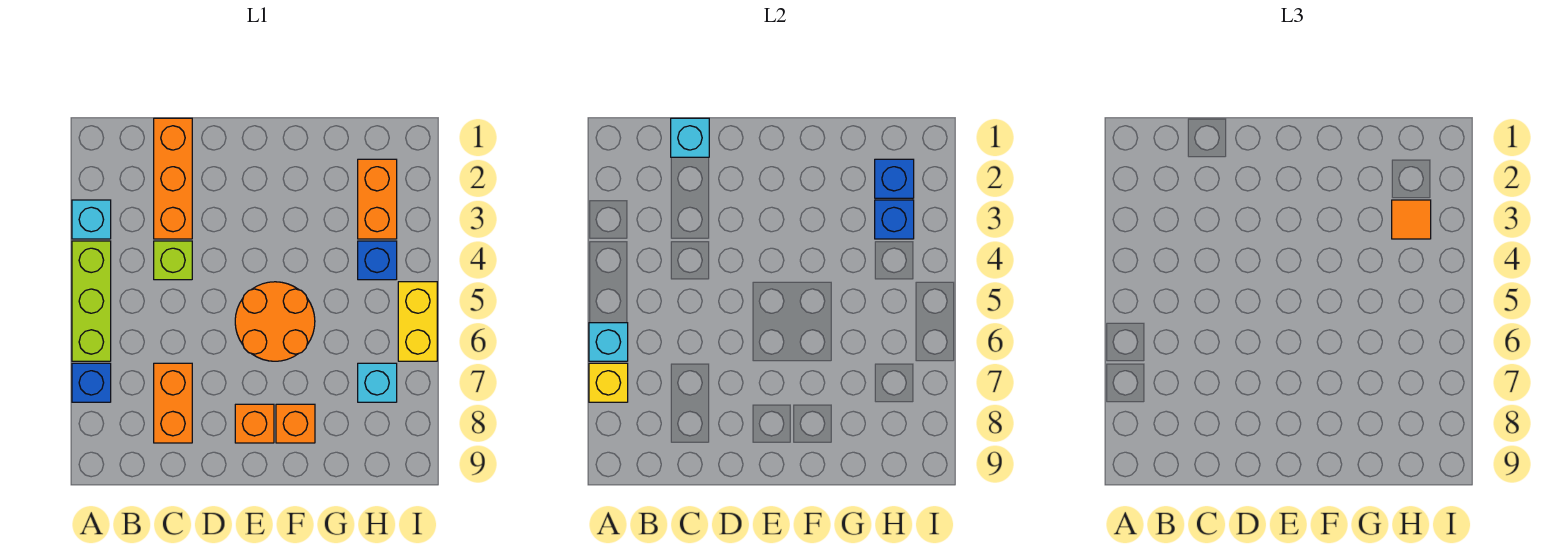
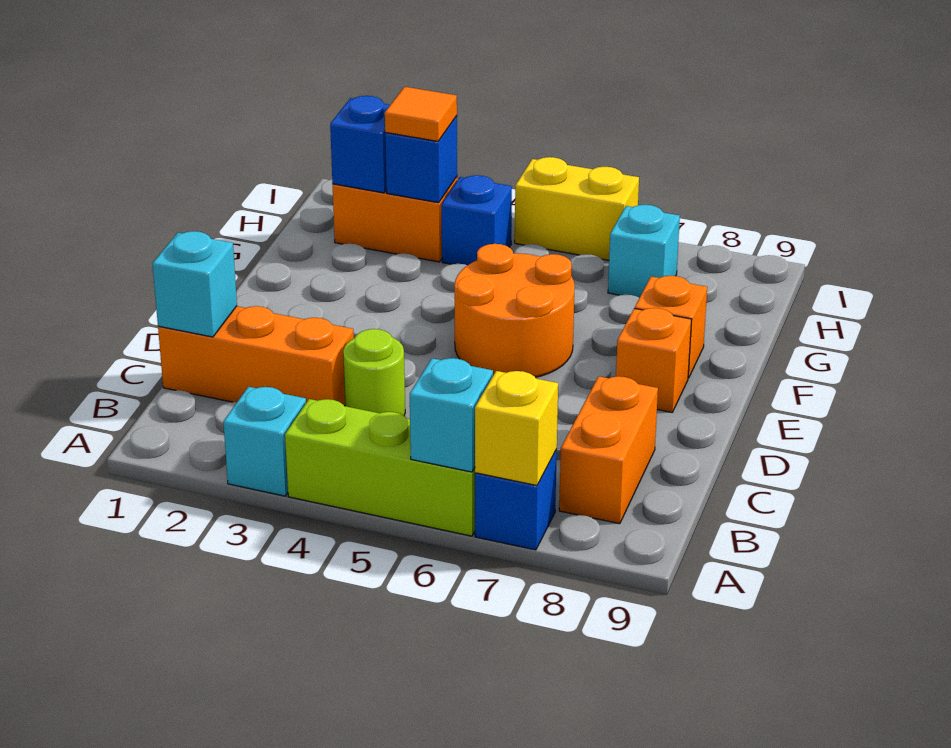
lime brick C4 level 1 -> lime round brick C4 level 1
orange brick C7:C8 level 1 -> orange brick B8:C8 level 1

